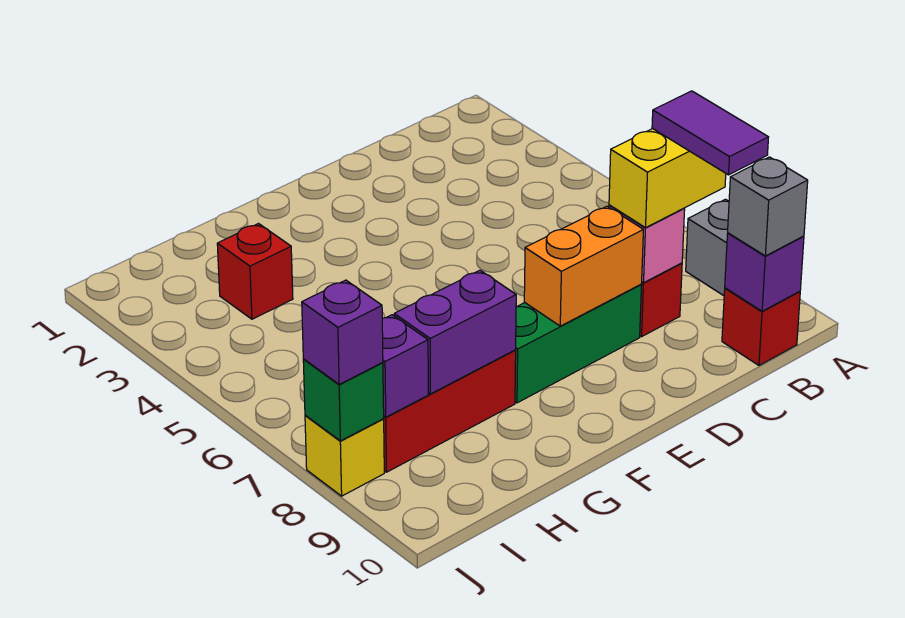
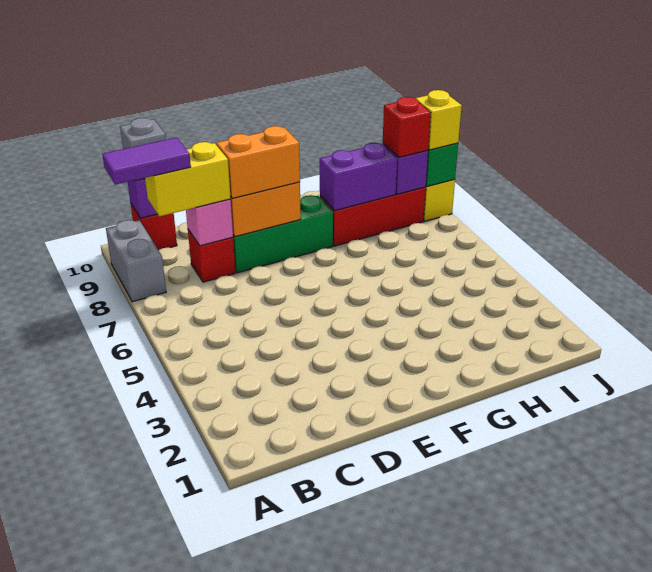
purple tile B8:B9 level 4 -> purple tile A8:B8 level 4
none -> orange brick D8:E8 level 3
red brick H3 level 1 -> red brick I8 level 3
purple brick J8 level 3 -> yellow brick J8 level 3

